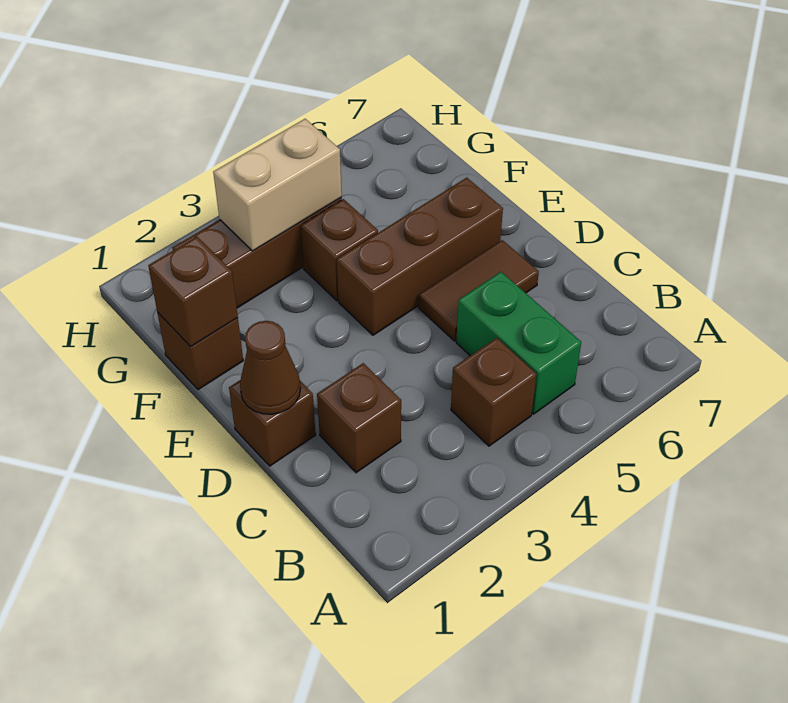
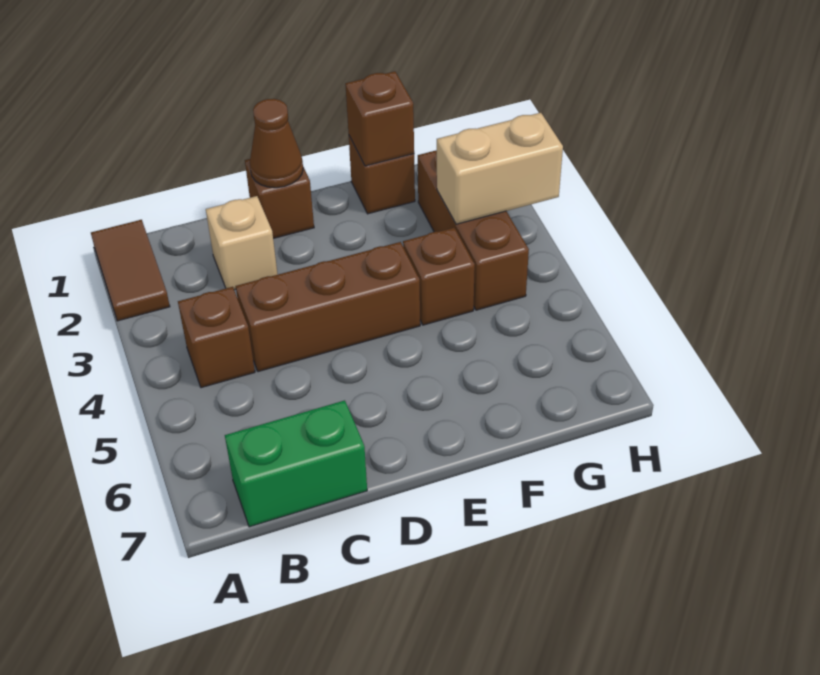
green brick B5:C5 level 1 -> green brick B7:C7 level 1
brown brick C2 level 1 -> tan brick C2 level 1
brown tile D5:D6 level 1 -> brown tile A1:A2 level 1
brown brick E4:E6 level 1 -> brown brick C4:E4 level 1
tan brick G3:G4 level 2 -> tan brick G3:H3 level 2

